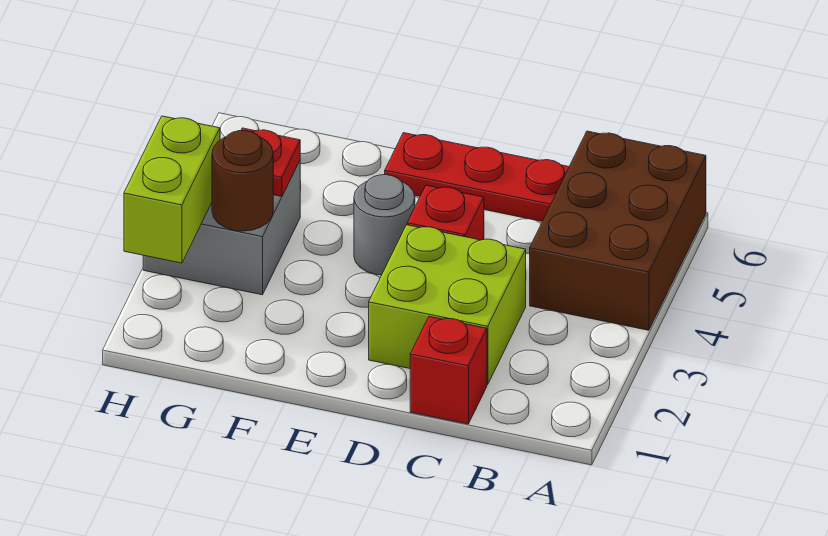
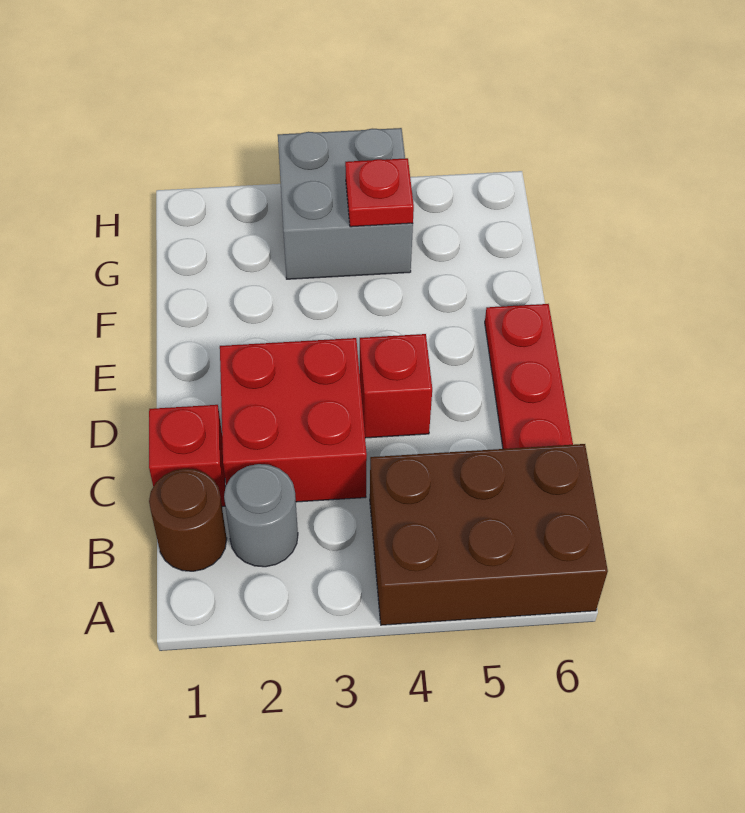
lime brick C2:D3 level 1 -> red brick C2:D3 level 1
grey round brick E4 level 1 -> grey round brick B2 level 1
brown round brick G3 level 2 -> brown round brick B1 level 1
lime brick H2:H3 level 2 -> none

